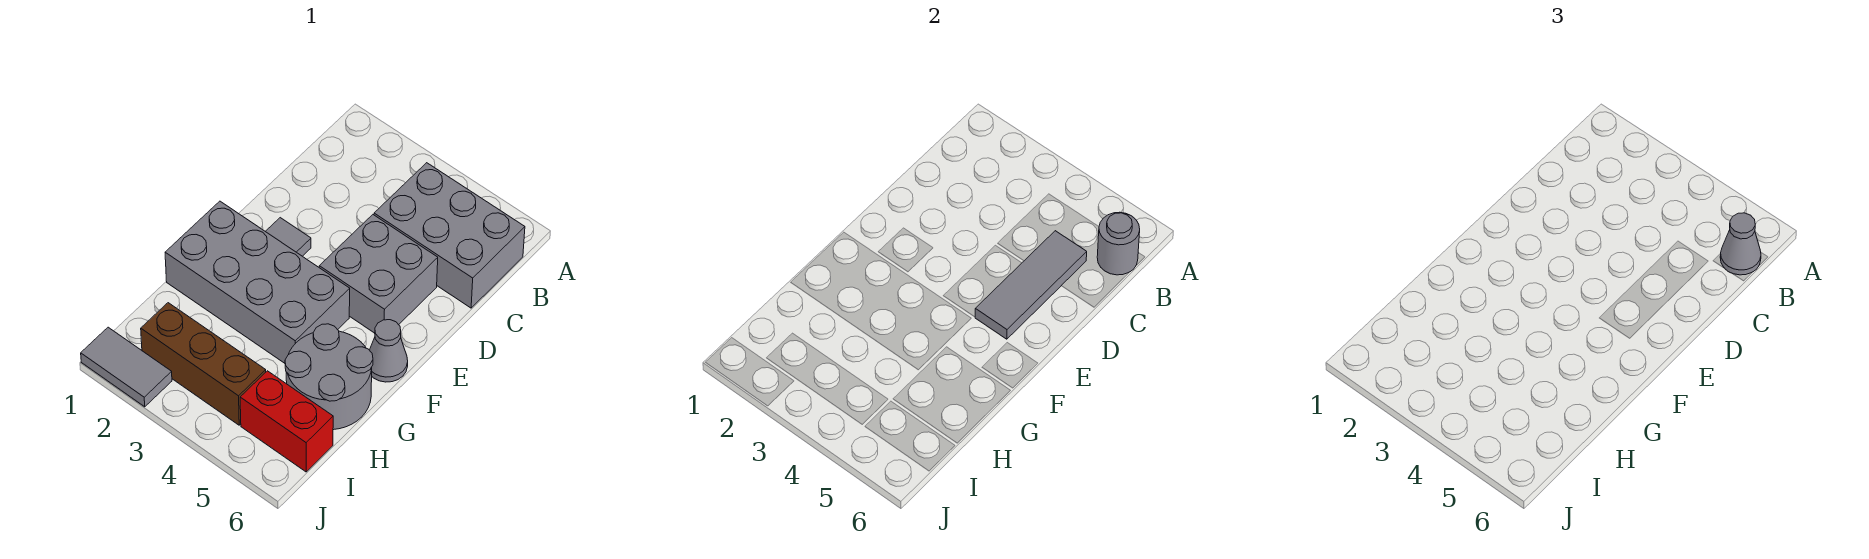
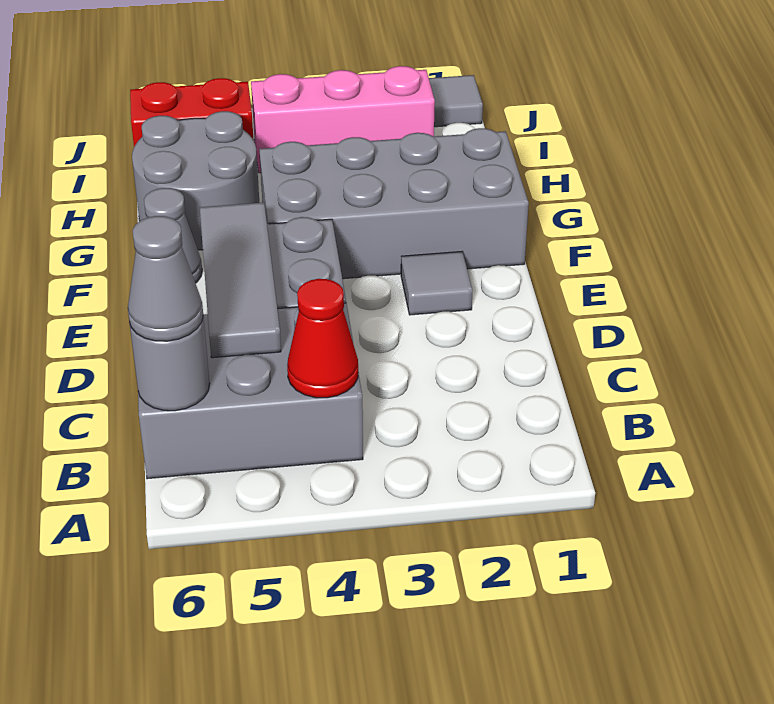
none -> red cone B4 level 2
brown brick I2:I4 level 1 -> pink brick I2:I4 level 1

